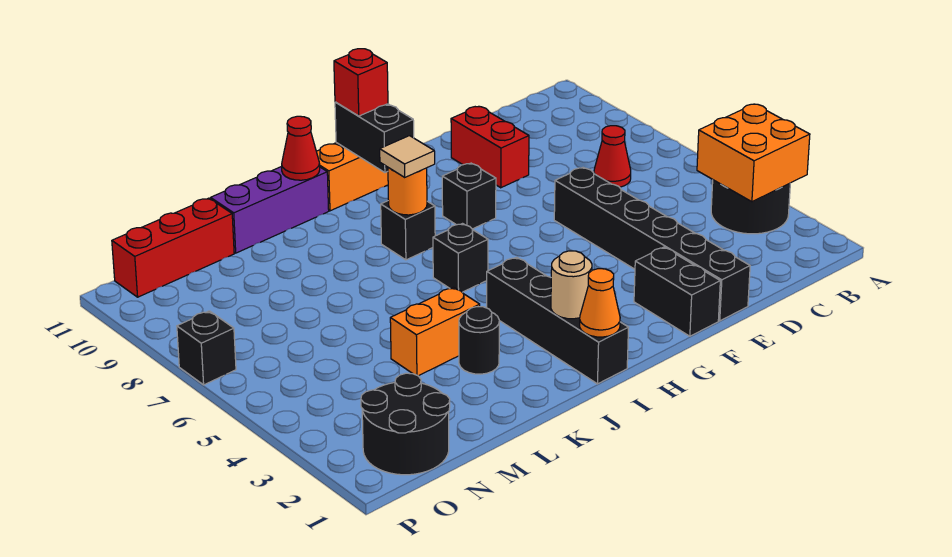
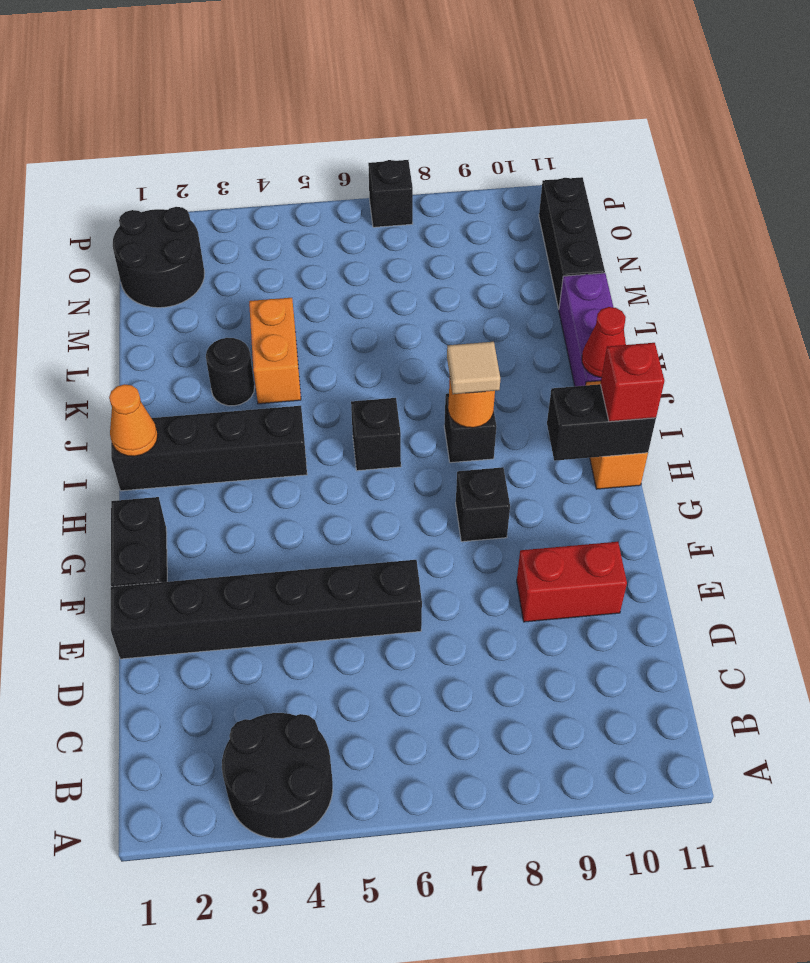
orange brick A3:B4 level 2 -> none
red cone C7 level 1 -> none
black brick F1:F2 level 1 -> black brick F1:G1 level 1
tan round brick I2 level 2 -> none
red brick M11:O11 level 1 -> black brick M11:O11 level 1

